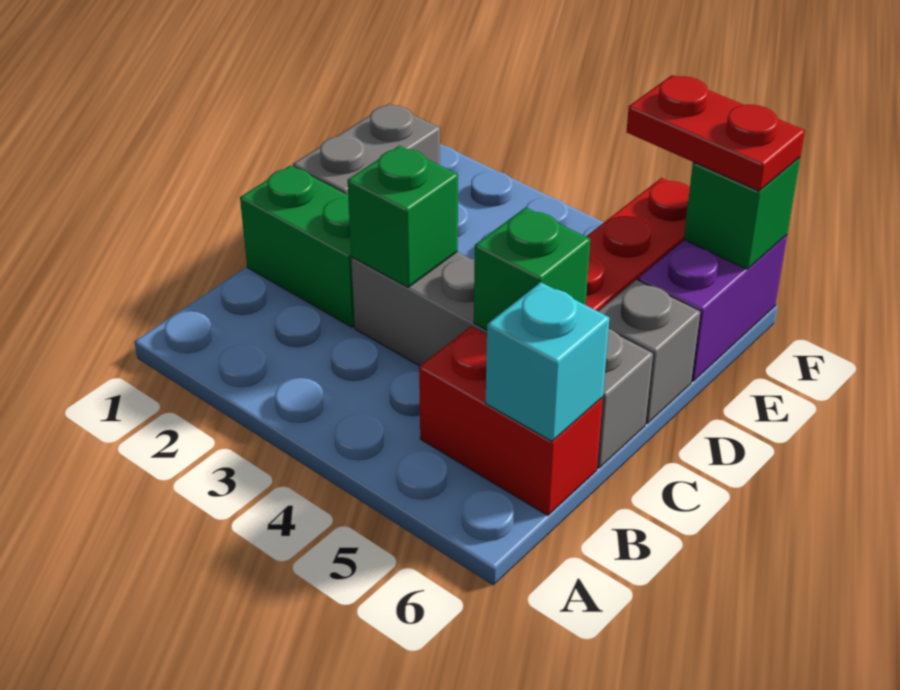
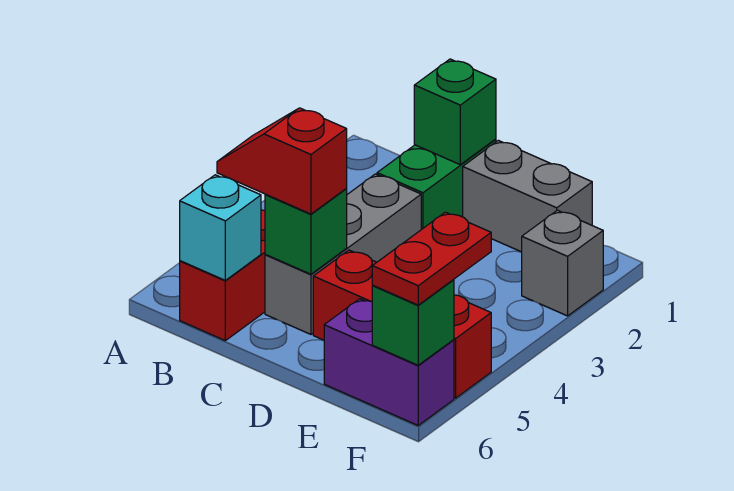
none -> red slope B5:C5 level 3 top C
grey brick C3:C6 level 1 -> grey brick C3:C5 level 1
green brick C3 level 2 -> green brick C1 level 2
grey brick D6 level 1 -> grey brick F2 level 1

